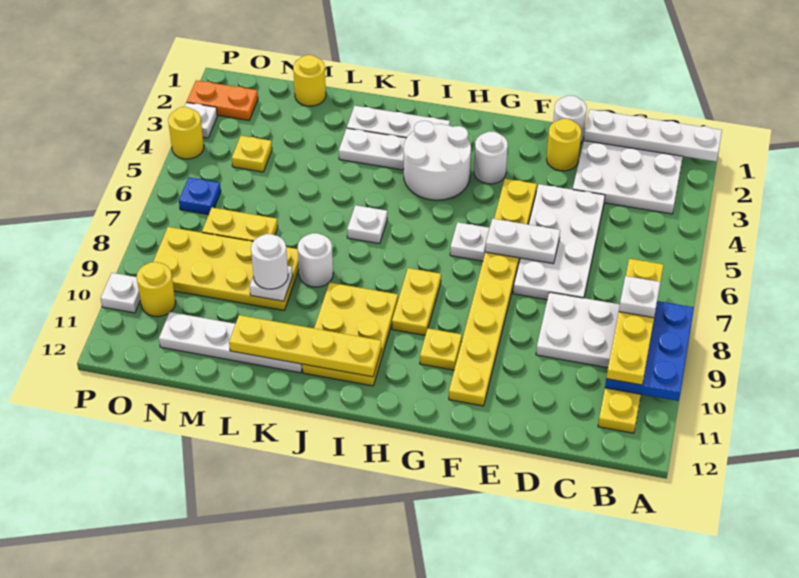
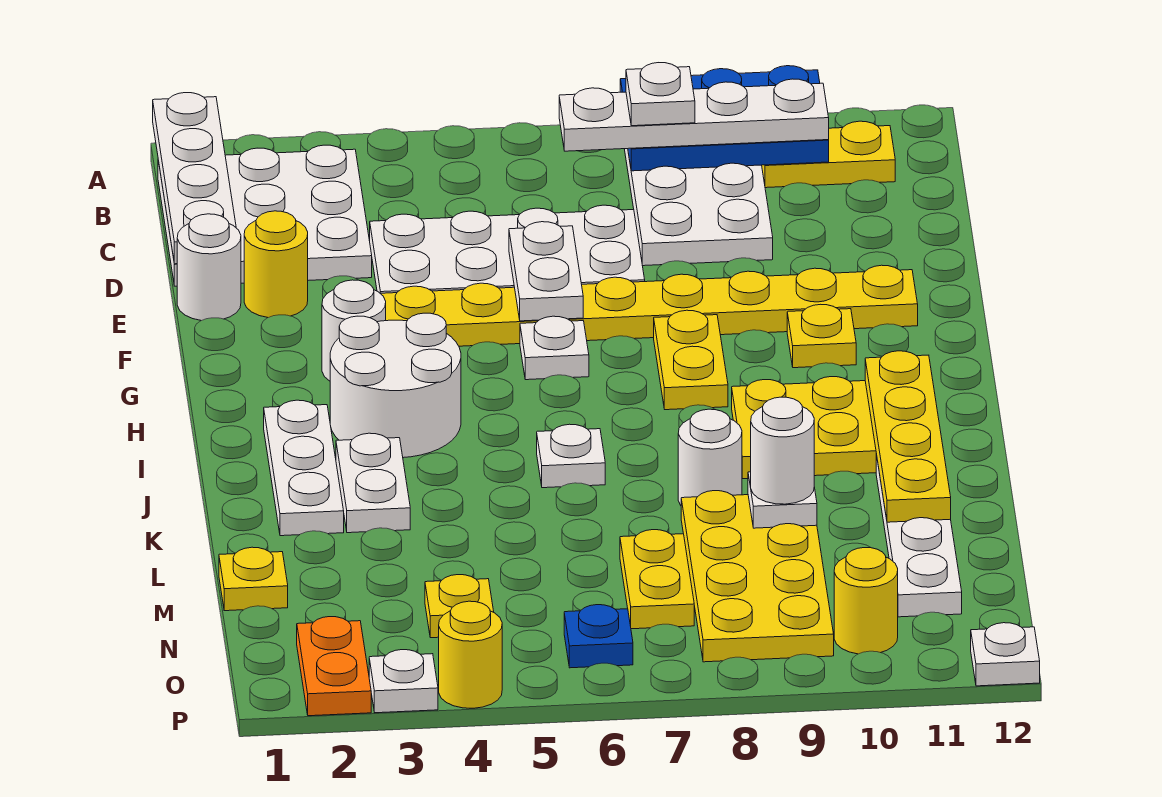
yellow plate B7:B10 level 3 -> white plate B7:B10 level 3
yellow plate H8:H9 level 1 -> yellow plate G8:H8 level 1
yellow round brick M1 level 1 -> yellow plate M1 level 1
white plate P10 level 1 -> white plate P12 level 1

